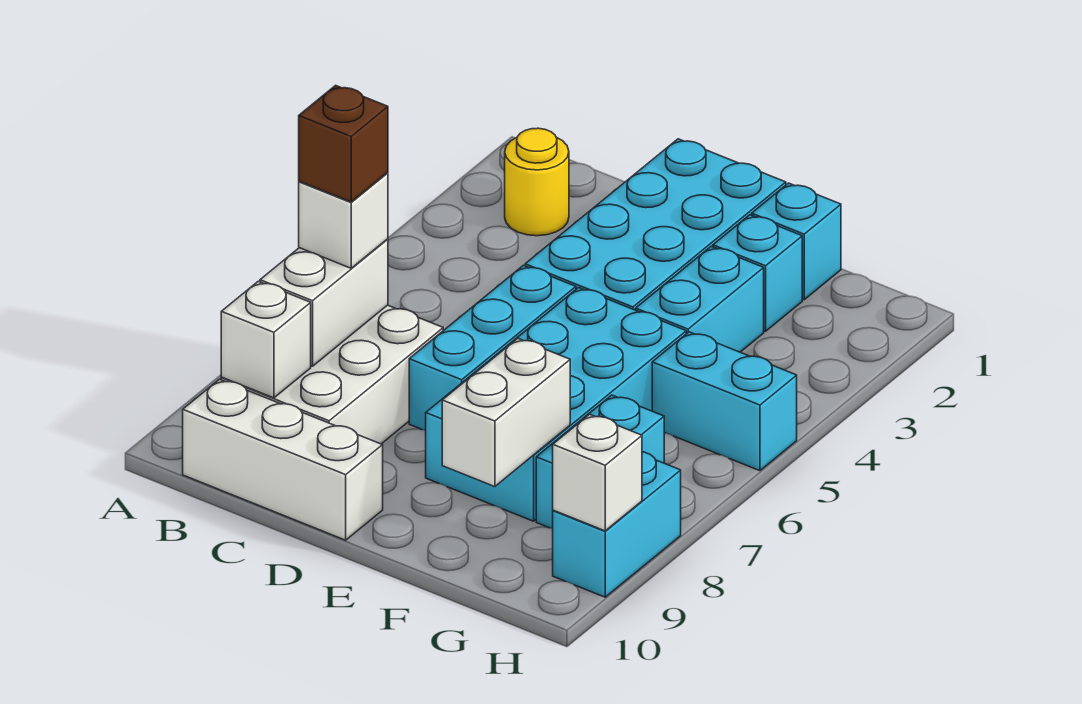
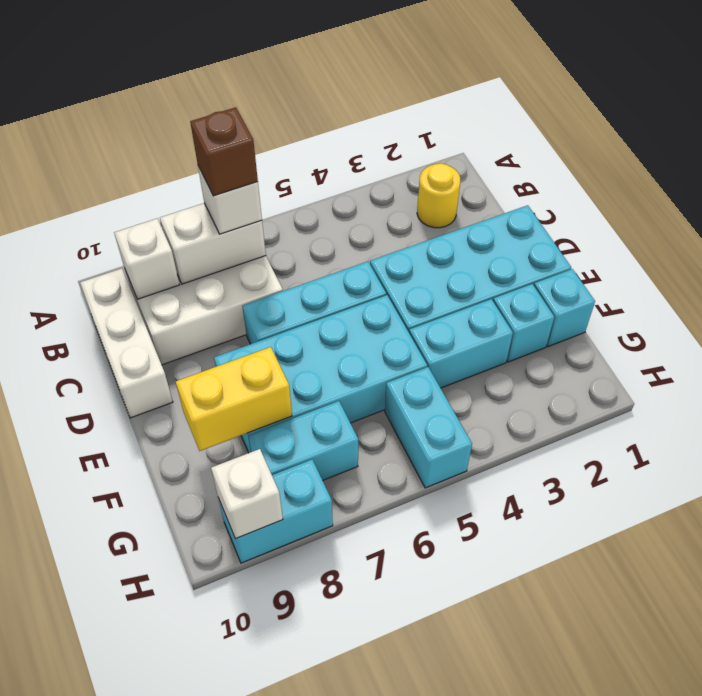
white brick F8:F9 level 2 -> yellow brick F8:F9 level 2

